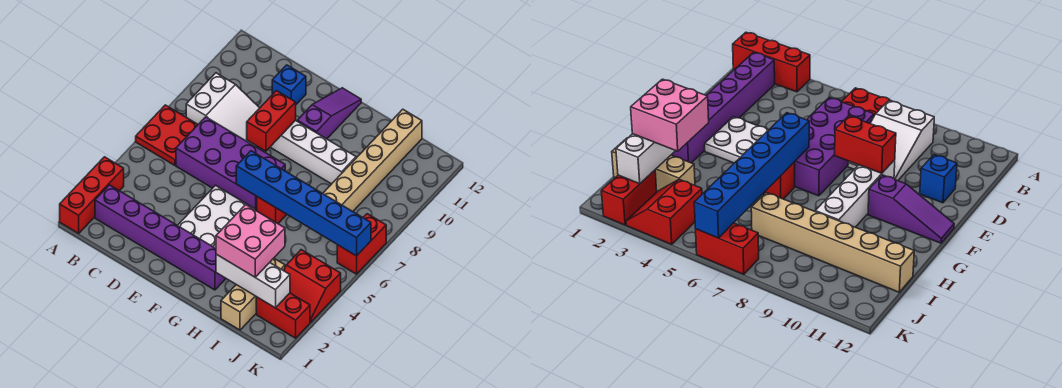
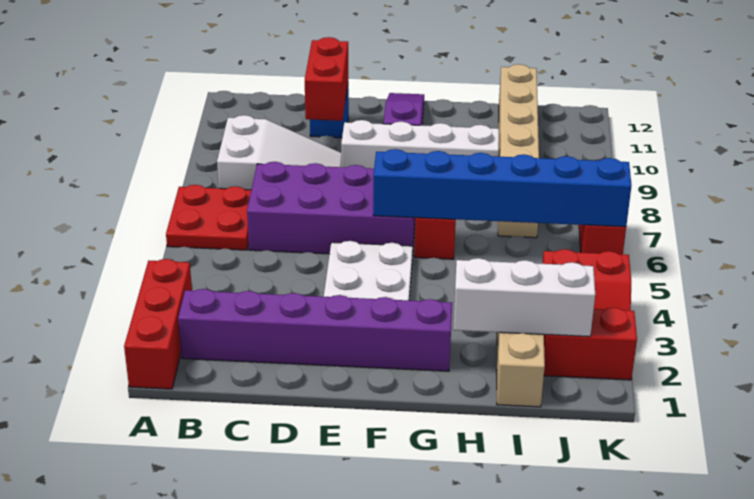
red brick E8:E9 level 2 -> red brick D10:D11 level 2
pink brick H2:I3 level 3 -> none

